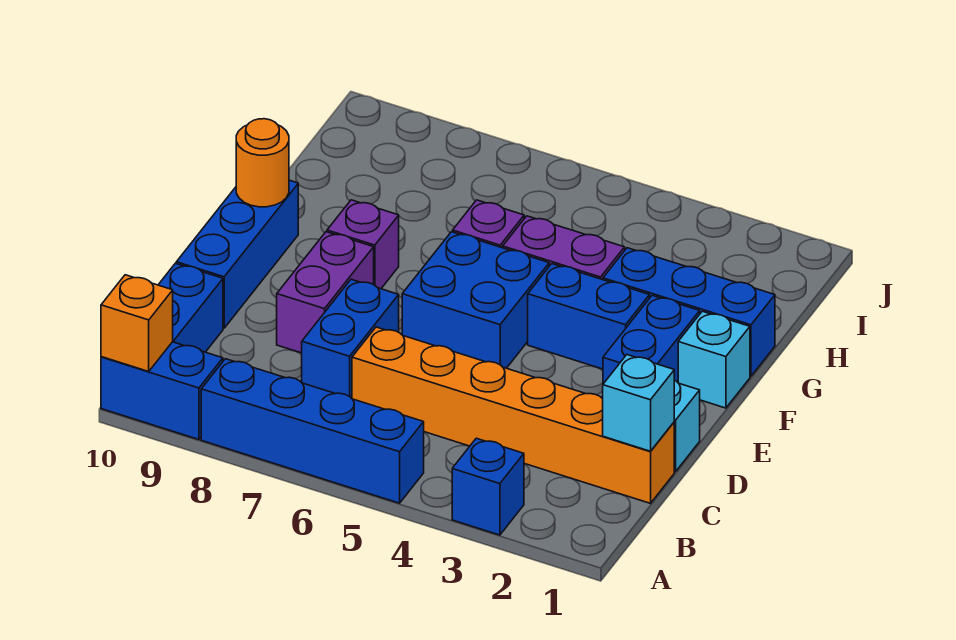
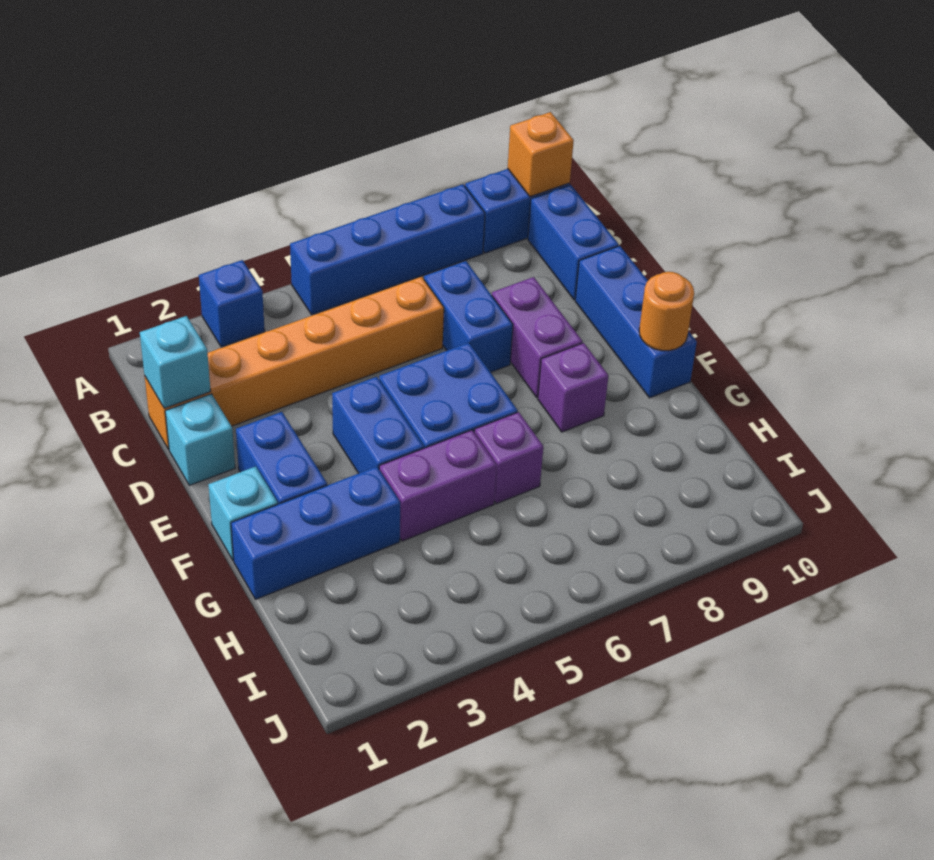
blue brick F3:F4 level 1 -> blue brick E4:F4 level 1

